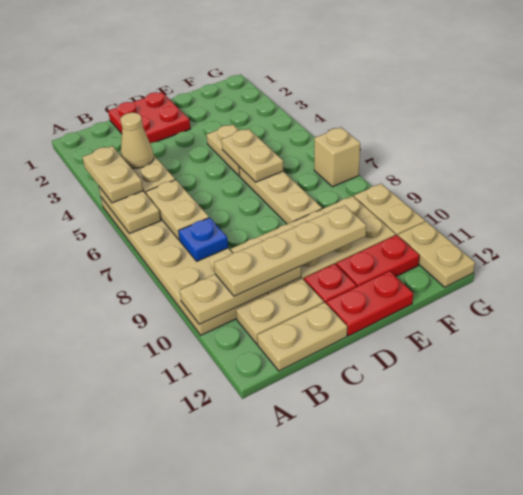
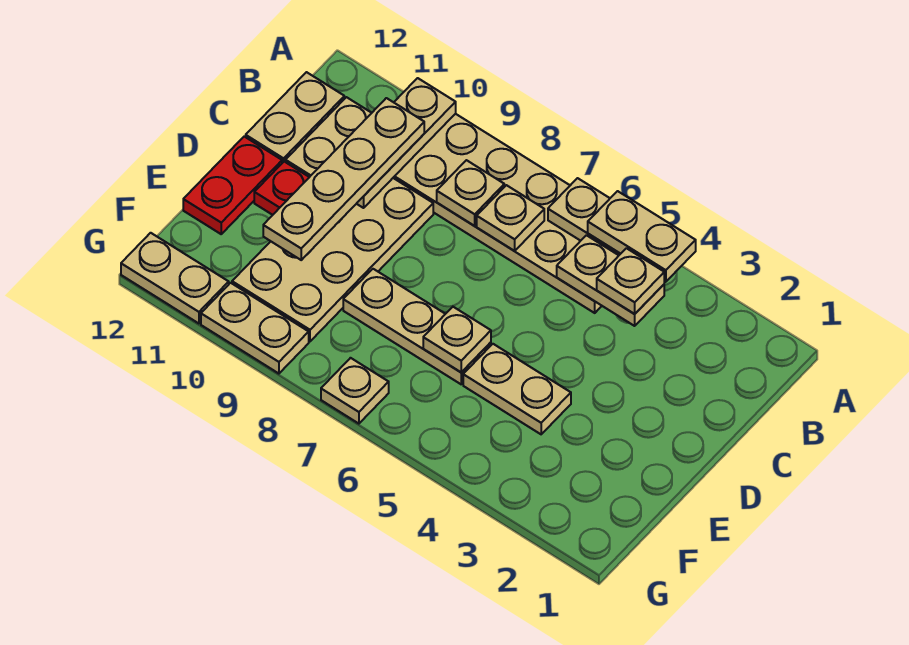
tan cone B4 level 3 -> tan plate B4 level 3
tan plate B6:B7 level 2 -> tan plate B7 level 2
blue plate B8 level 2 -> tan plate B8 level 2
red plate C1:D2 level 1 -> none
tan plate E5:E6 level 2 -> tan plate E6 level 2
red plate E11:F11 level 1 -> none
tan brick G7 level 1 -> tan plate G7 level 1

